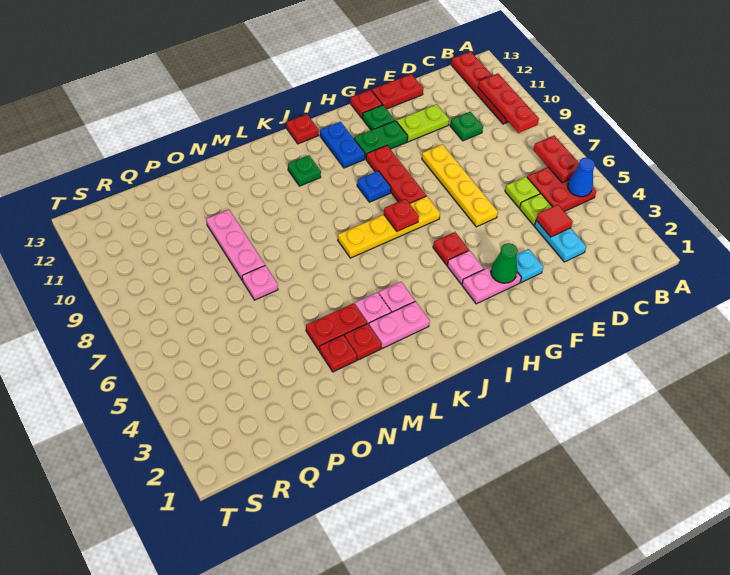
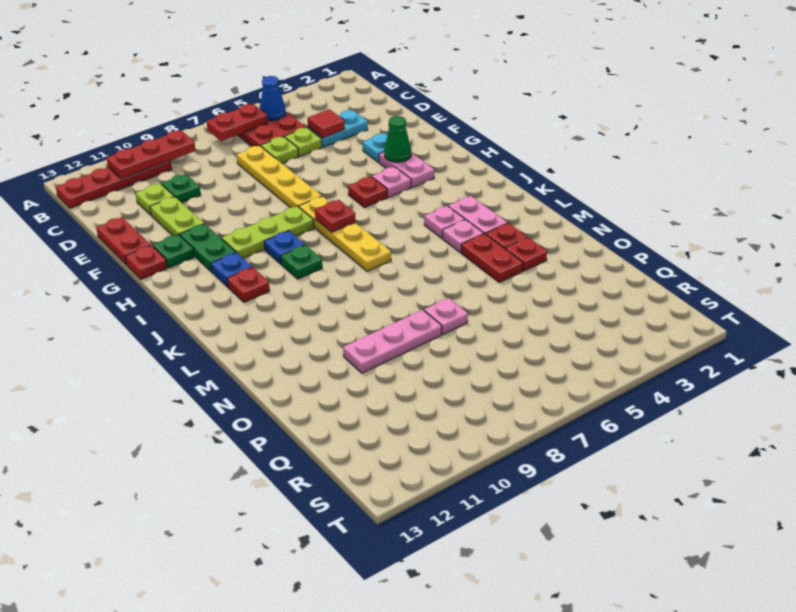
none -> lime plate D11 level 1
yellow plate F6:F9 level 1 -> yellow plate D7:G7 level 1
red plate H8:H10 level 1 -> lime plate H8:H10 level 1
blue plate I11:I12 level 1 -> blue plate I11 level 1
red plate J13 level 1 -> red plate J11 level 1
green plate K11 level 1 -> green plate J9 level 1

